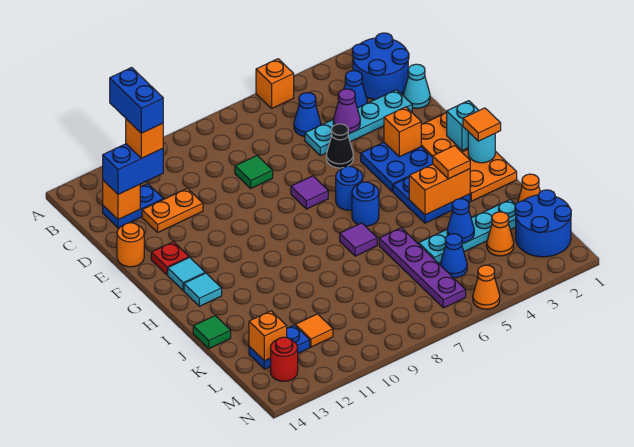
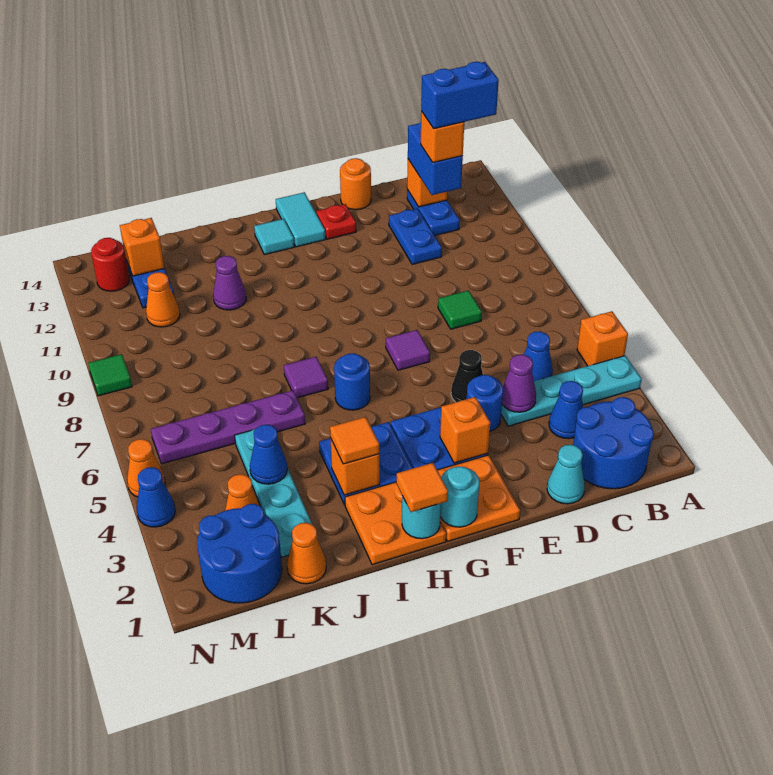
cyan plate D2:D5 level 1 -> cyan plate A4:D4 level 1
orange plate D11:D12 level 1 -> blue plate D11:D12 level 1
cyan brick G1 level 2 -> cyan round brick G1 level 2
blue round brick G6 level 1 -> blue round brick E4 level 1
cyan tile G13 level 1 -> cyan tile G13:G14 level 1
orange brick I3:I4 level 2 -> orange brick I3 level 2
none -> purple cone J11 level 1
green tile J14 level 1 -> green tile N9 level 1
blue cone L5 level 1 -> blue cone N4 level 1
orange tile L11 level 1 -> orange cone L11 level 1

